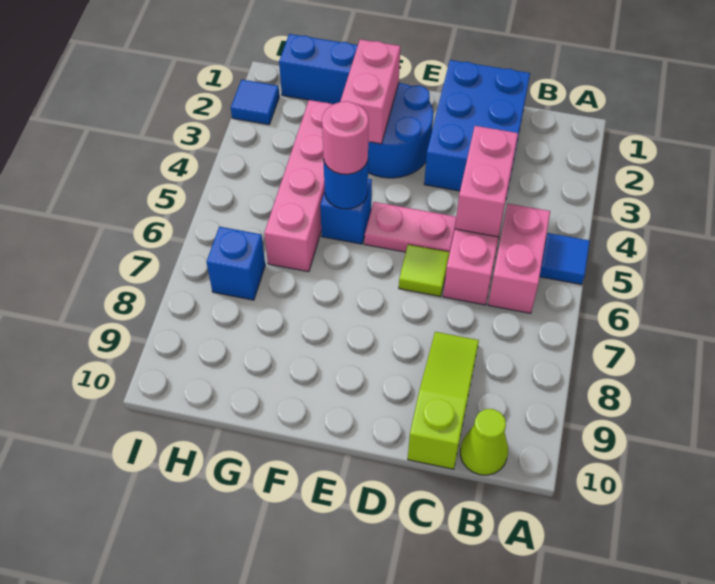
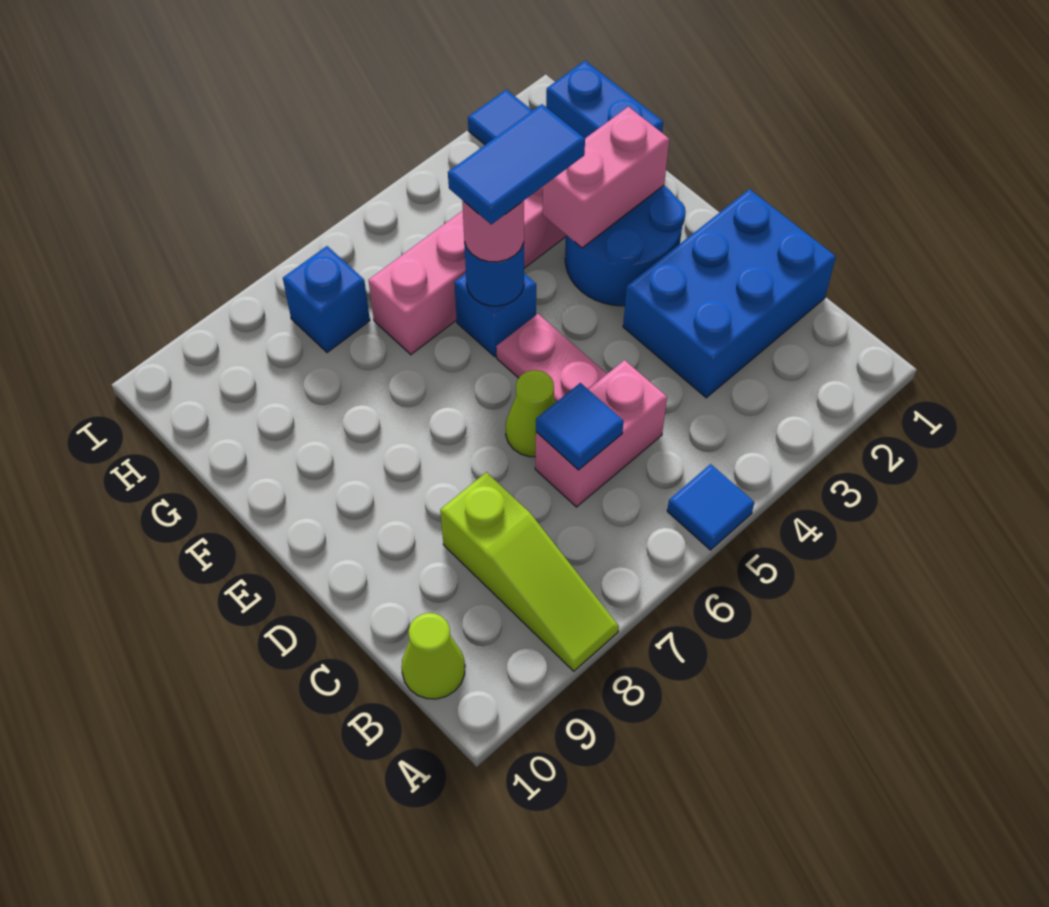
pink brick B5:B6 level 1 -> none
pink brick C4:C5 level 2 -> none
none -> blue tile C6 level 2
lime slope C8:C10 level 1 top 10 -> lime slope A8:C8 level 1 top C
lime tile D6 level 1 -> lime cone D6 level 1
none -> blue tile F4:F5 level 4

